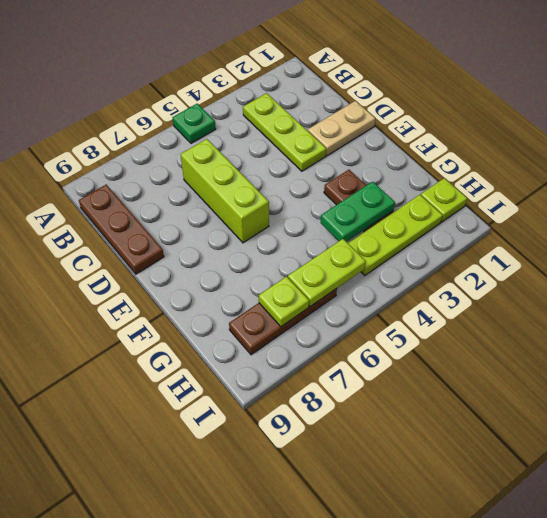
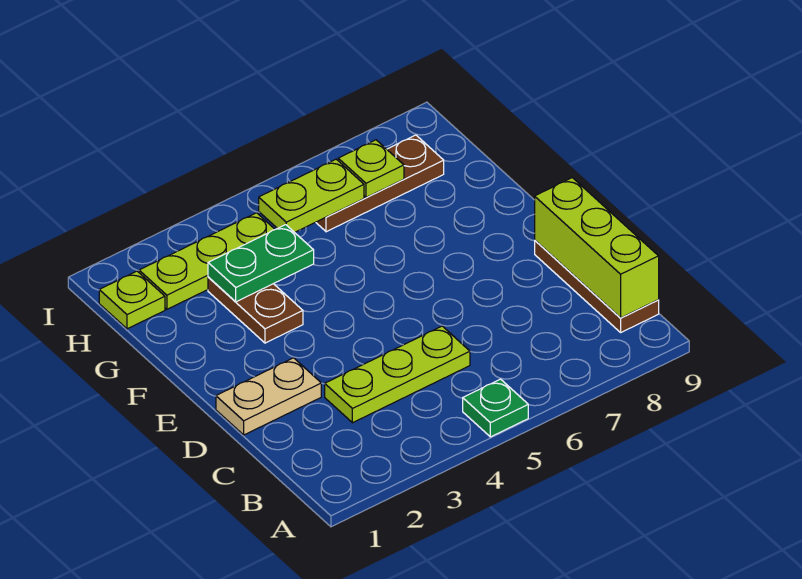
lime plate B3:D3 level 1 -> lime plate C3:C5 level 1
lime brick C6:E6 level 1 -> lime brick B9:D9 level 2

